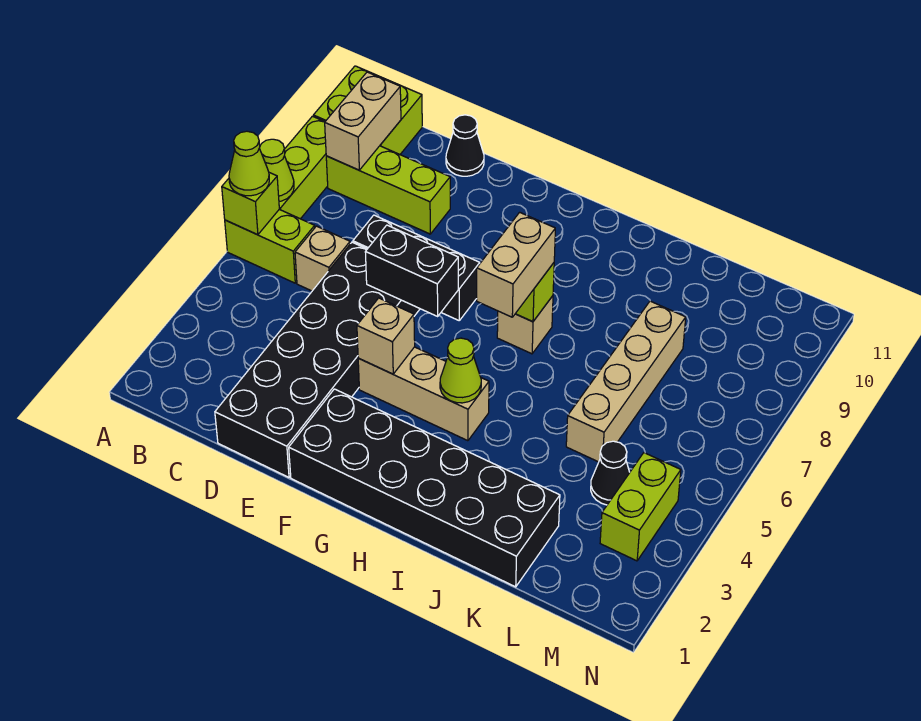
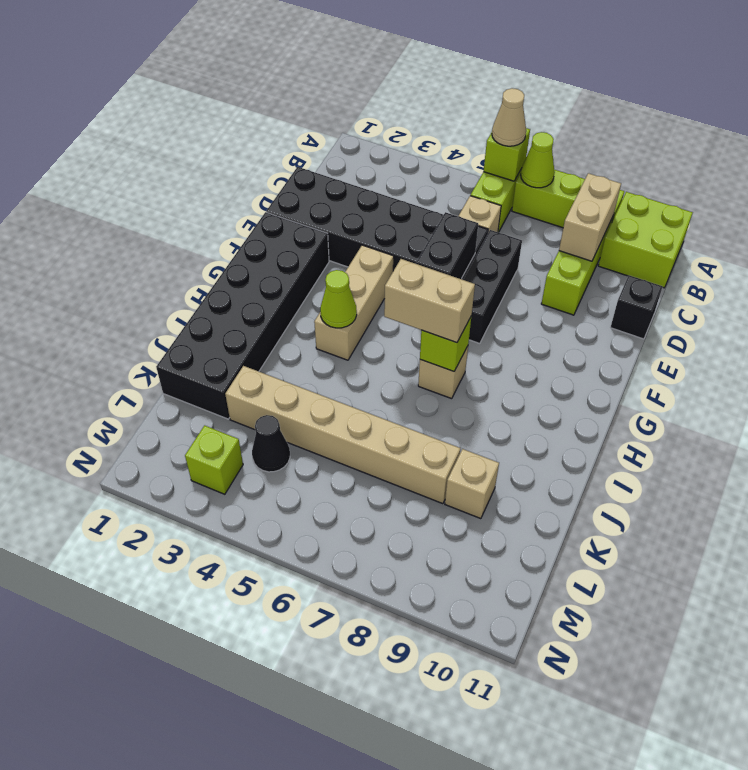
lime cone A6 level 3 -> tan cone A6 level 3
tan brick B9:B10 level 2 -> tan brick B9:C9 level 2
black cone D11 level 1 -> black brick D11 level 1
tan brick F4 level 2 -> tan brick K9 level 1
tan brick K5:K8 level 1 -> tan brick K3:K8 level 1
lime brick M3:M4 level 1 -> lime brick M3 level 1

